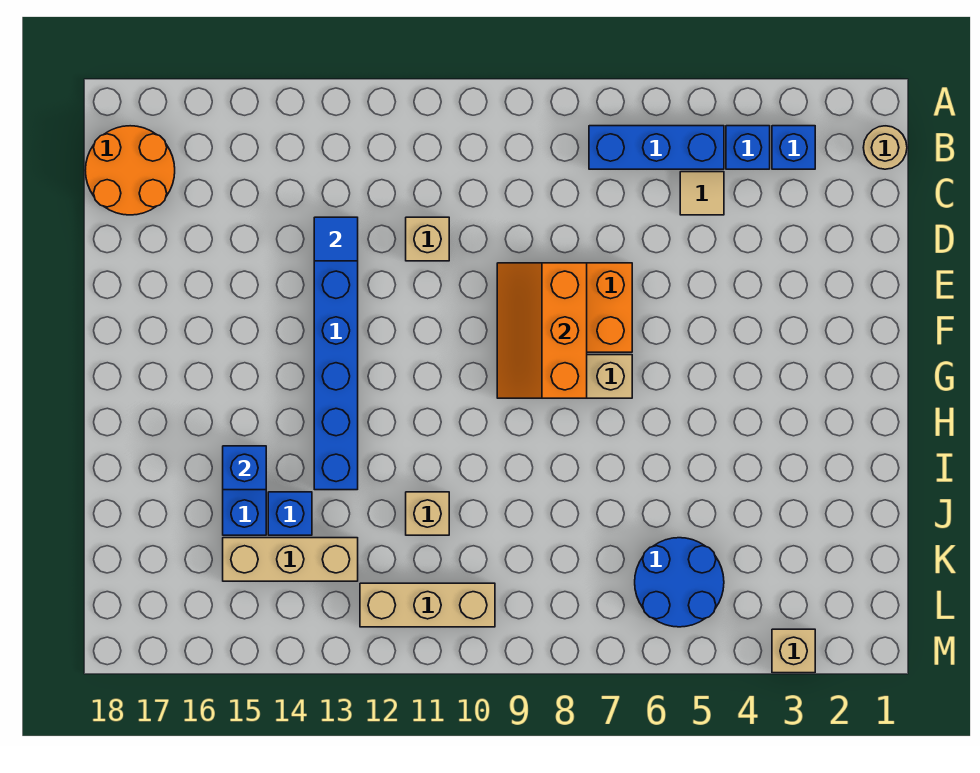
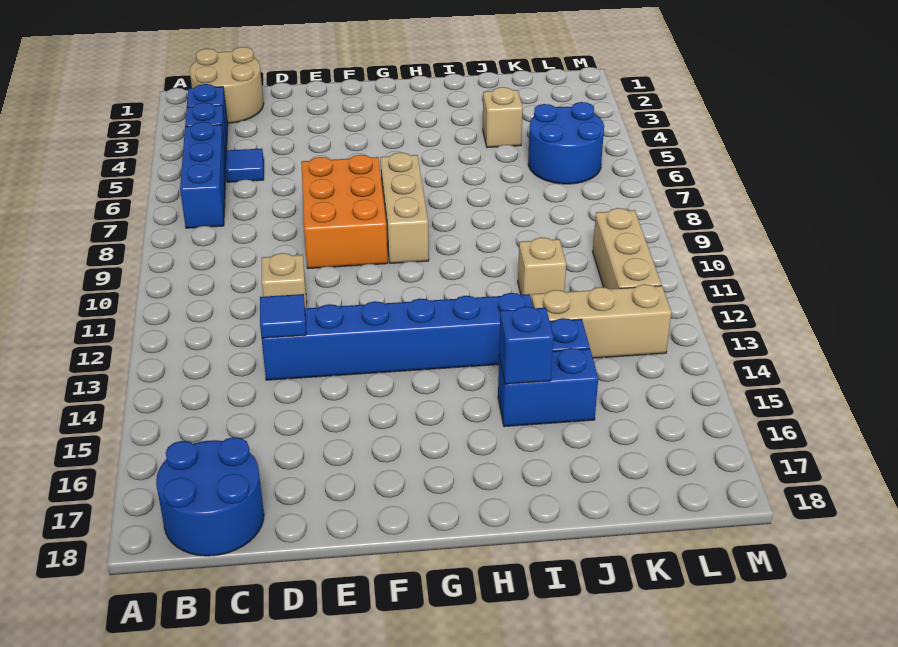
tan round brick B1 level 1 -> tan round brick B1:C2 level 1
orange round brick B17:C18 level 1 -> blue round brick B17:C18 level 1
tan tile C5 level 1 -> blue tile C5 level 1
orange slope E8:G9 level 2 top 8 -> none
tan brick K13:K15 level 1 -> tan brick J13:L13 level 1
tan brick M3 level 1 -> tan brick J4 level 1

